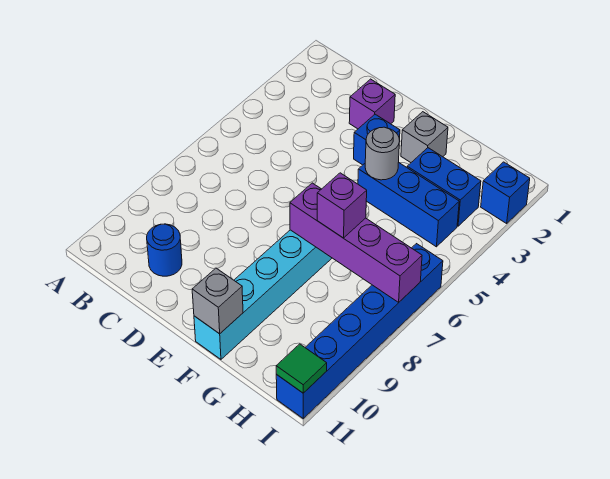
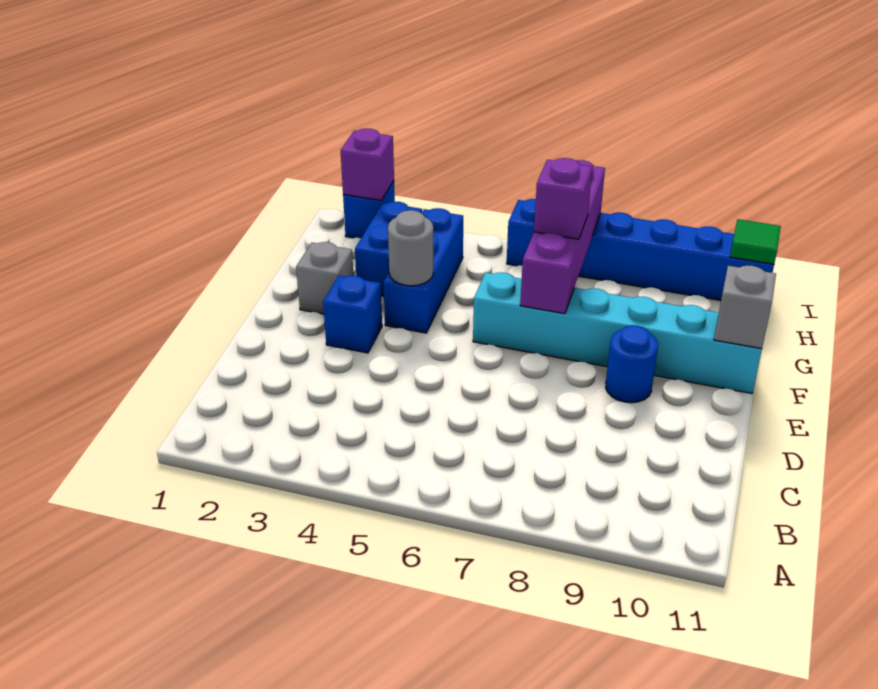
blue round brick C10 level 1 -> blue round brick E9 level 1
purple brick D2 level 1 -> purple brick I2 level 2

